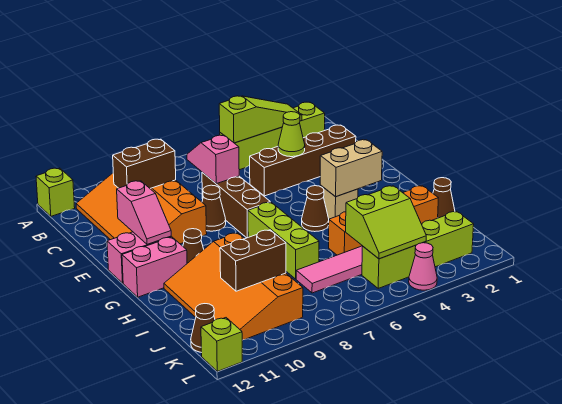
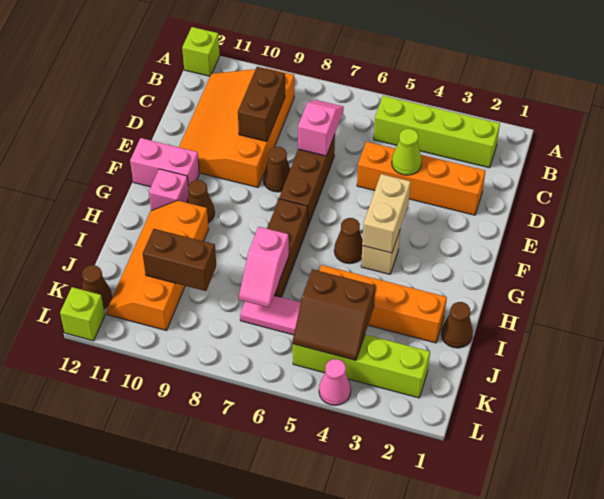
lime slope B3:B5 level 2 top 5 -> none
brown brick C9:C10 level 2 -> brown brick C9:D9 level 2
brown brick D2:D5 level 1 -> orange brick D2:D5 level 1
pink slope E11:F11 level 2 top E -> pink slope I7:J7 level 2 top I
tan brick G3:G4 level 2 -> tan brick F4:G4 level 2
lime brick G7:I7 level 1 -> brown brick G7:I7 level 1
pink brick G11:G12 level 1 -> pink brick G11 level 1
orange slope H9:K11 level 1 top 9 -> orange slope H10:K11 level 1 top 10
lime slope J4:K5 level 2 top J -> brown slope J4:K5 level 2 top J

